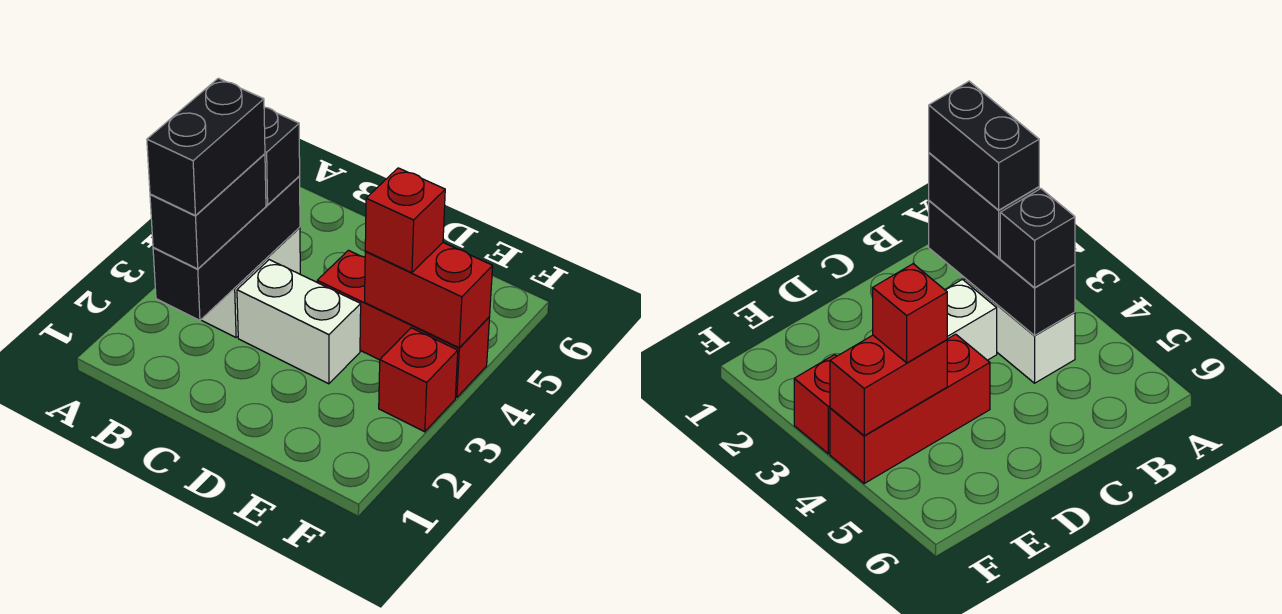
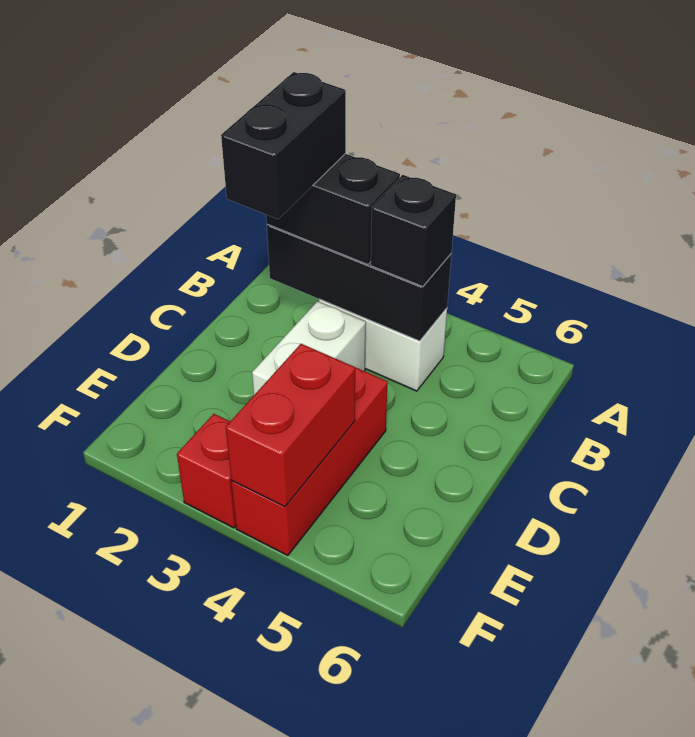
black brick B2:B3 level 4 -> black brick B2:C2 level 4
red brick E4 level 3 -> none

